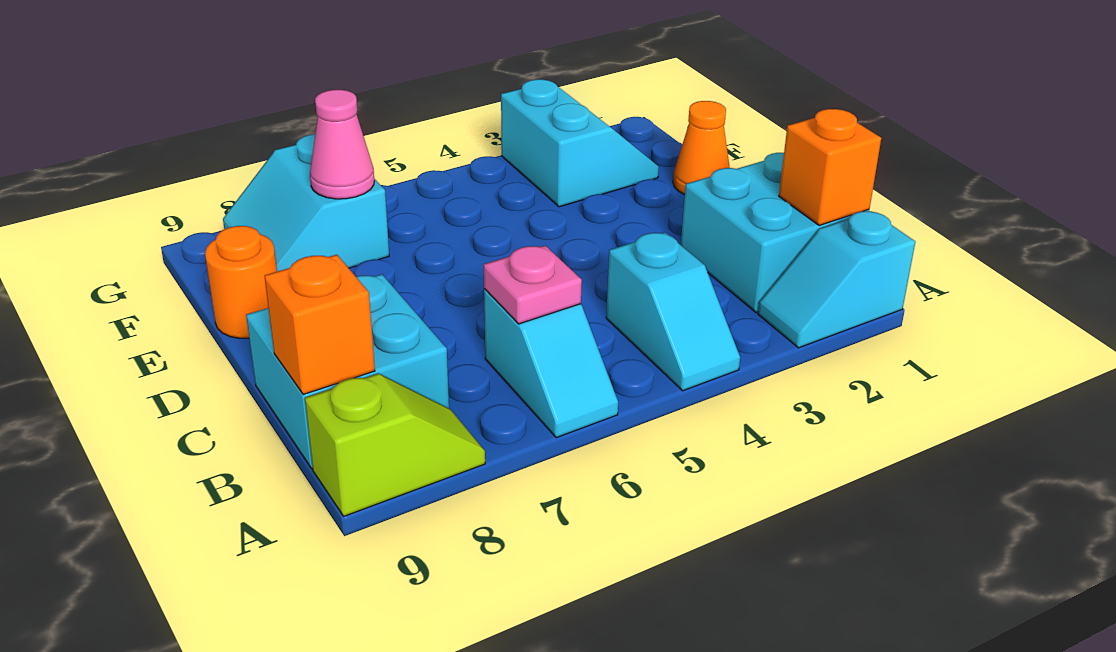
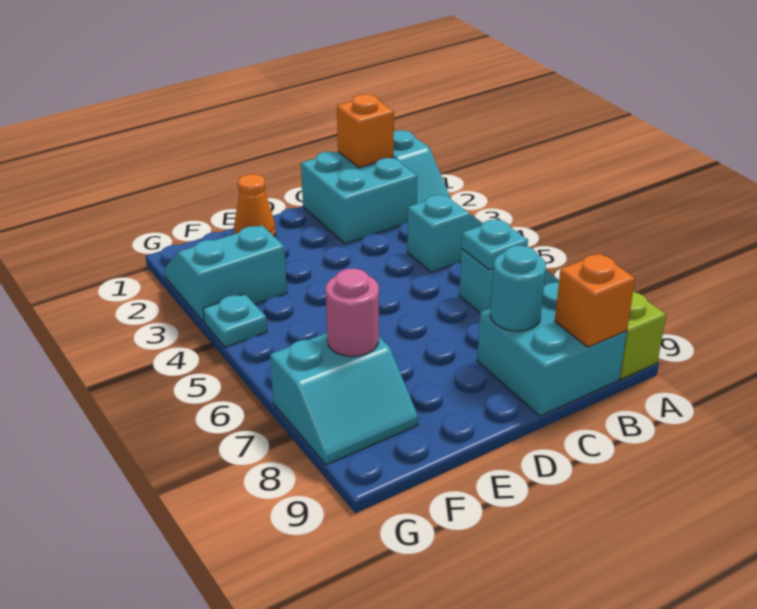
pink plate B6 level 2 -> cyan plate B6 level 2
none -> cyan round brick C8 level 2
orange round brick E9 level 1 -> none
pink cone F7 level 2 -> pink round brick F7 level 2
none -> cyan plate G4 level 1

